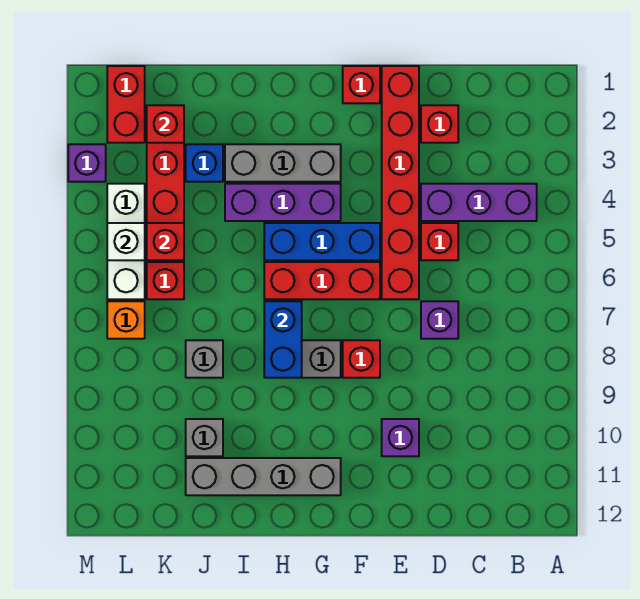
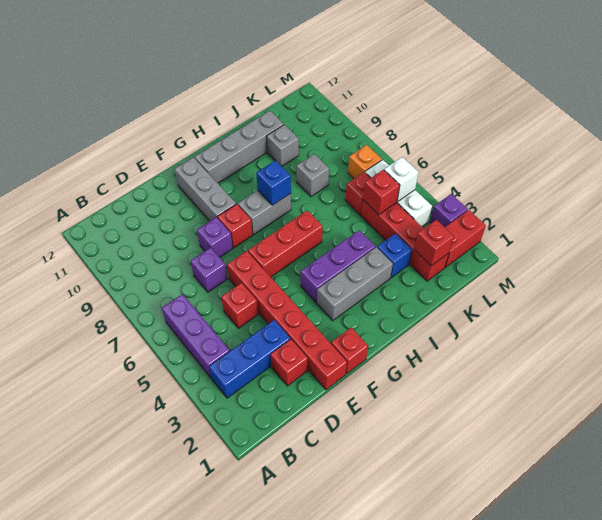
purple brick B4:D4 level 1 -> purple brick B4:B6 level 1
purple brick E10 level 1 -> purple brick E8 level 1
blue brick F5:H5 level 1 -> blue brick B3:D3 level 1
none -> grey brick F9:F11 level 1
blue brick H7:H8 level 2 -> blue brick H8 level 2
red brick L1:L2 level 1 -> red brick L2:M2 level 1

